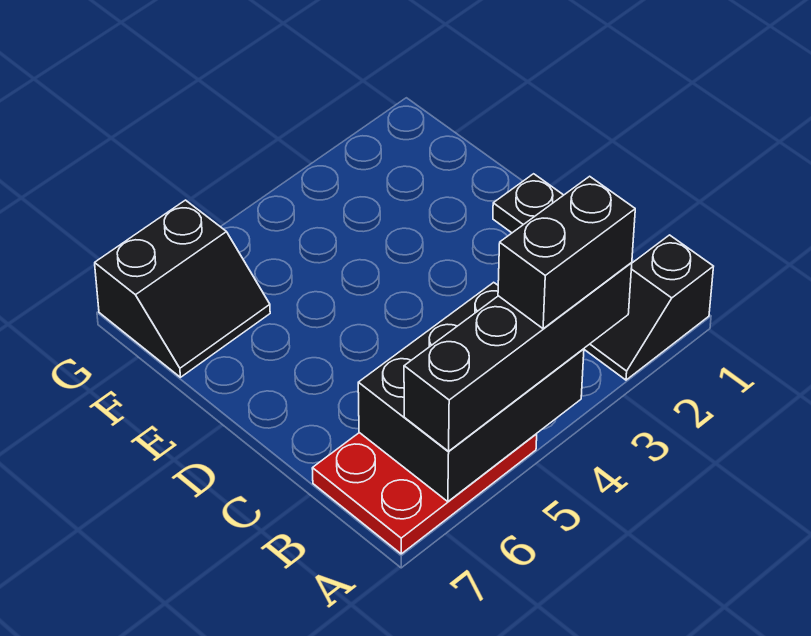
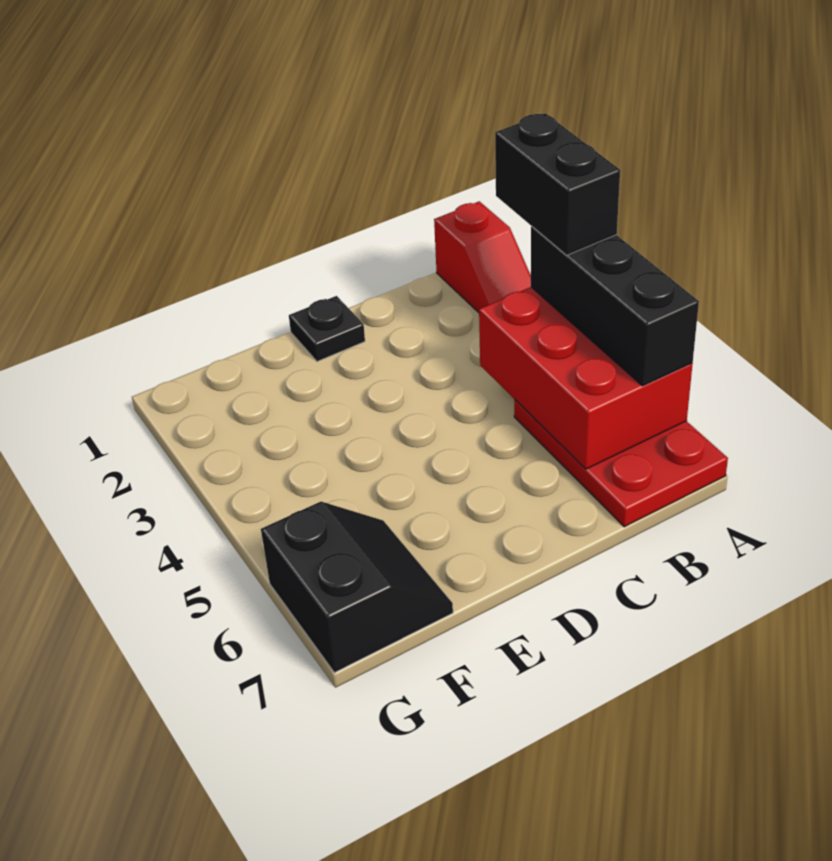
black slope A1:A2 level 1 top 1 -> red slope A1:A2 level 1 top 1
black brick A3:A6 level 3 -> black brick A4:A6 level 3
black brick A4:B6 level 2 -> red brick A4:B6 level 2

